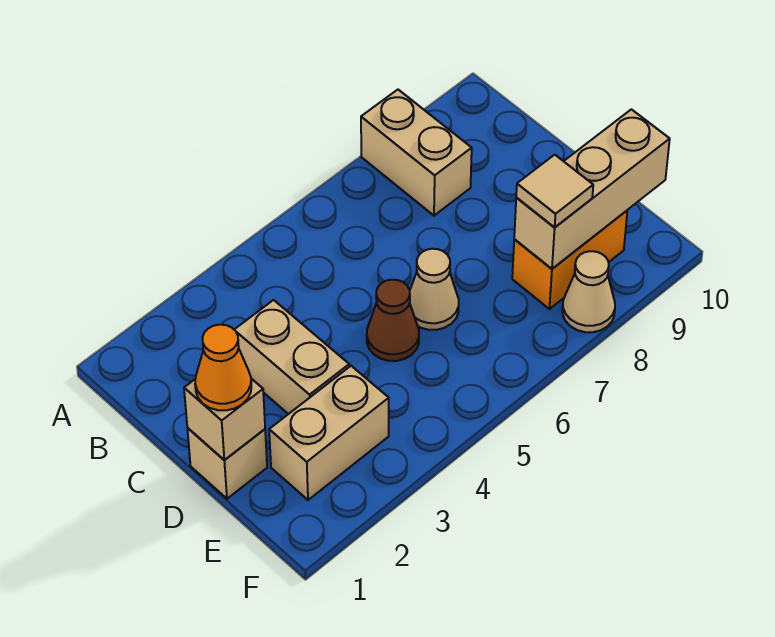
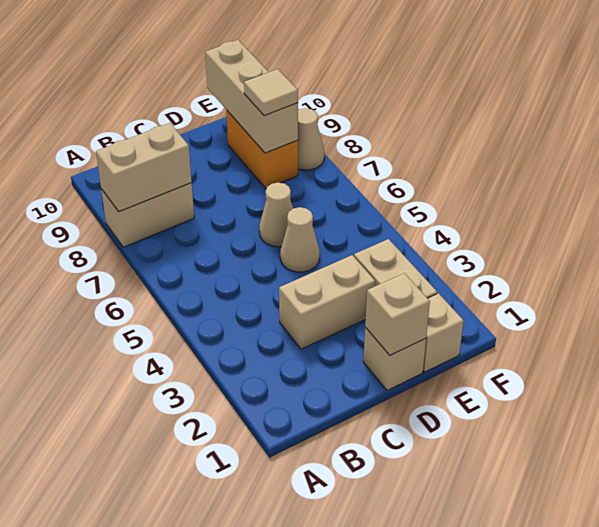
none -> tan brick A8:B8 level 2
orange cone D1 level 3 -> none
brown cone D5 level 1 -> tan cone D5 level 1
none -> tan brick E1 level 1

